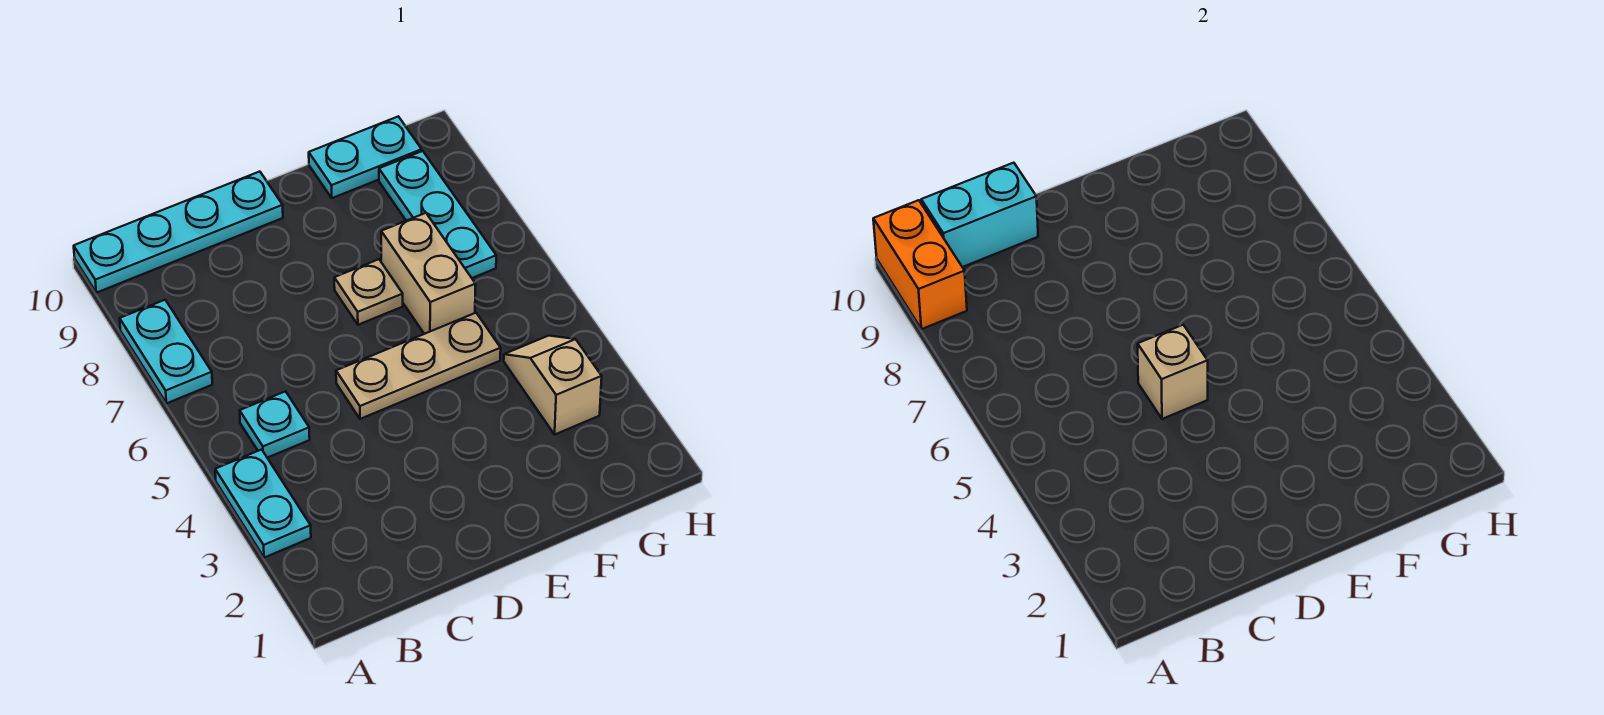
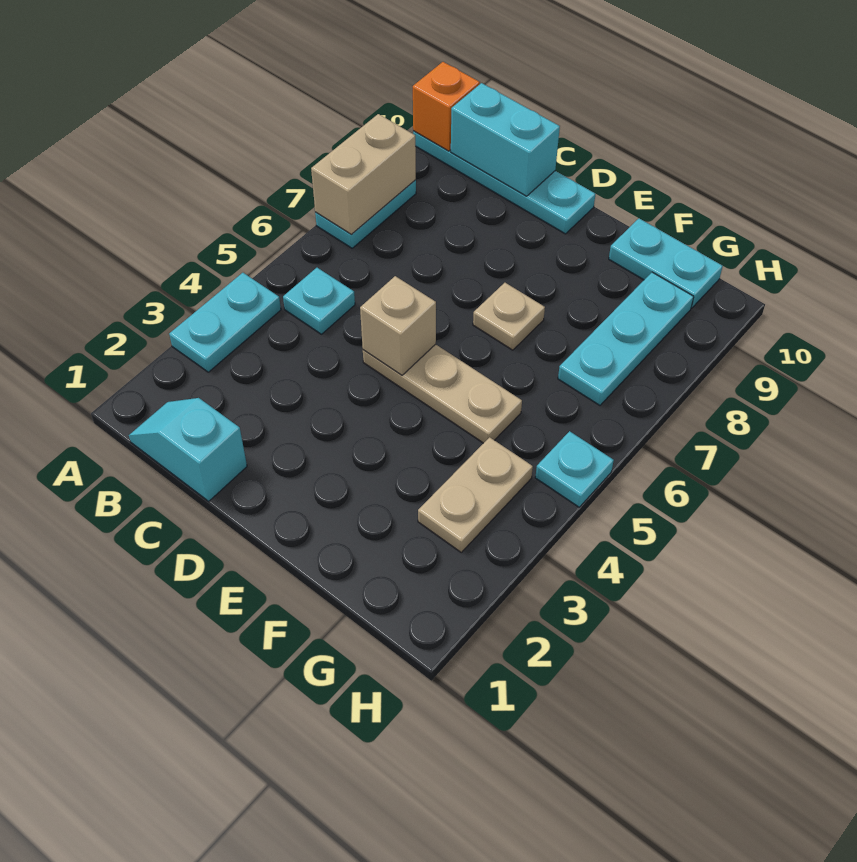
orange brick A9:A10 level 2 -> orange brick A10 level 2
none -> cyan slope B1:C1 level 1 top C
tan brick F6:F7 level 1 -> tan brick A7:A8 level 2
tan slope G3:G4 level 1 top 3 -> tan plate G3:G4 level 1
none -> cyan plate H5 level 1

